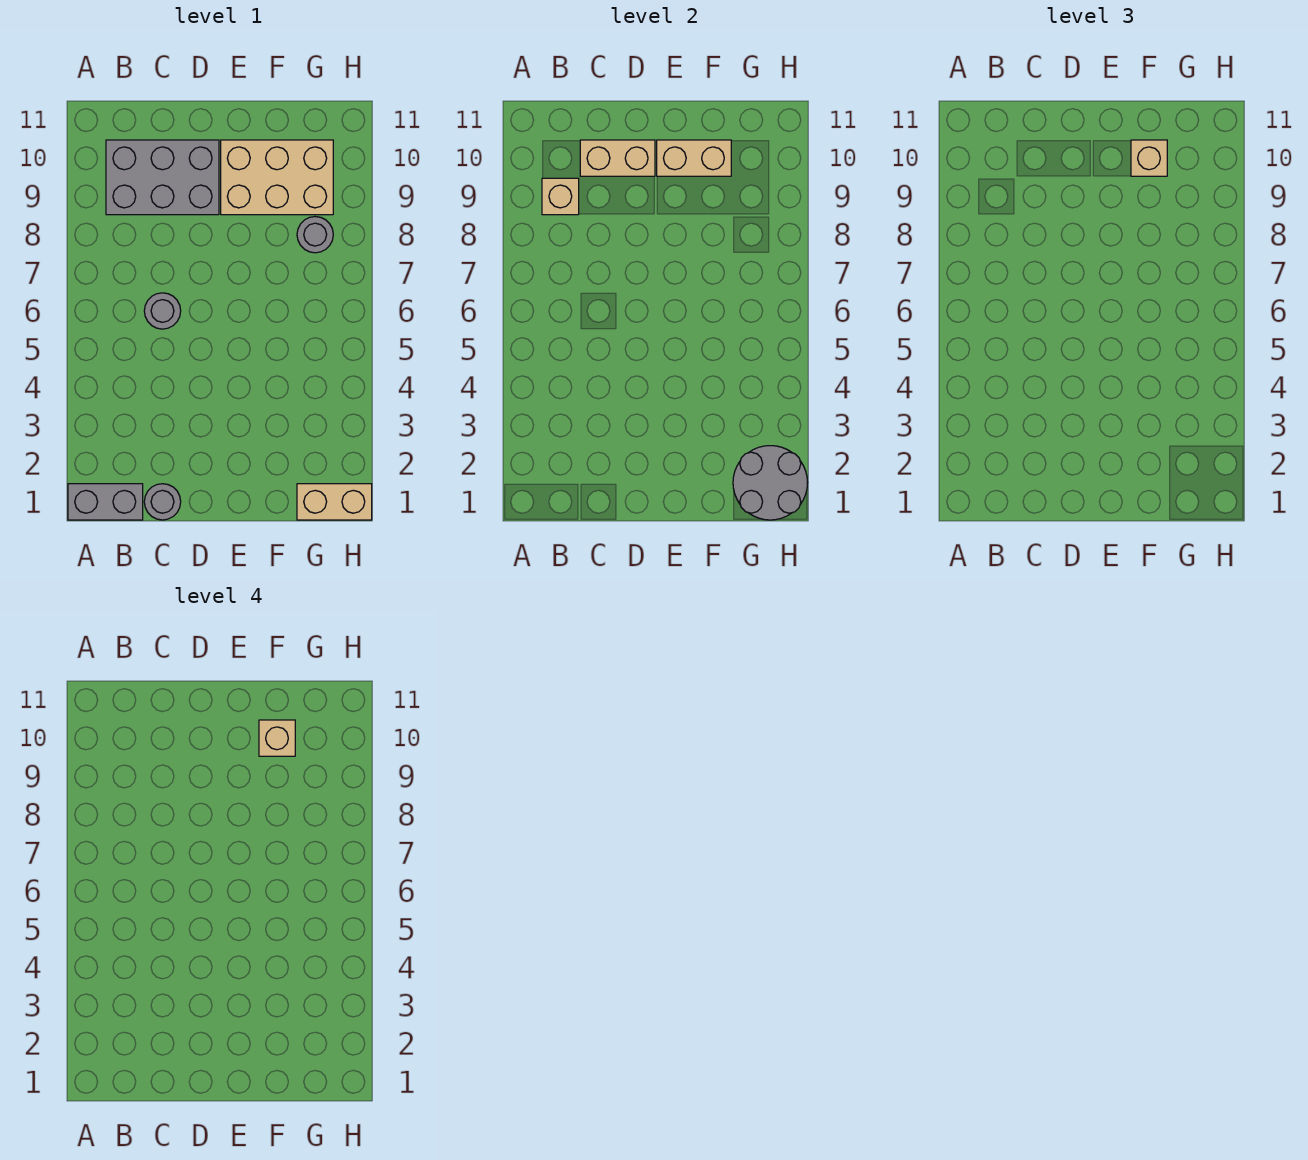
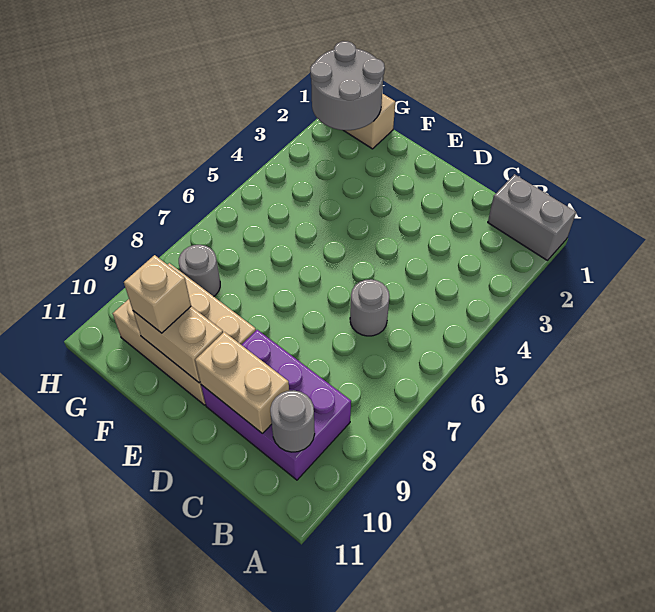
grey brick B9:D10 level 1 -> purple brick B9:D10 level 1
tan brick B9 level 2 -> none
grey round brick C1 level 1 -> grey round brick B10 level 2
tan brick F10 level 4 -> none

